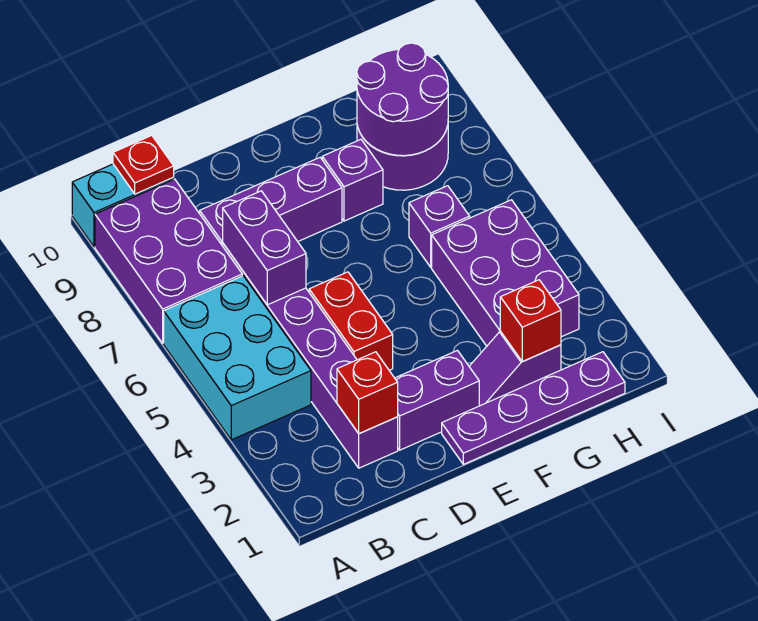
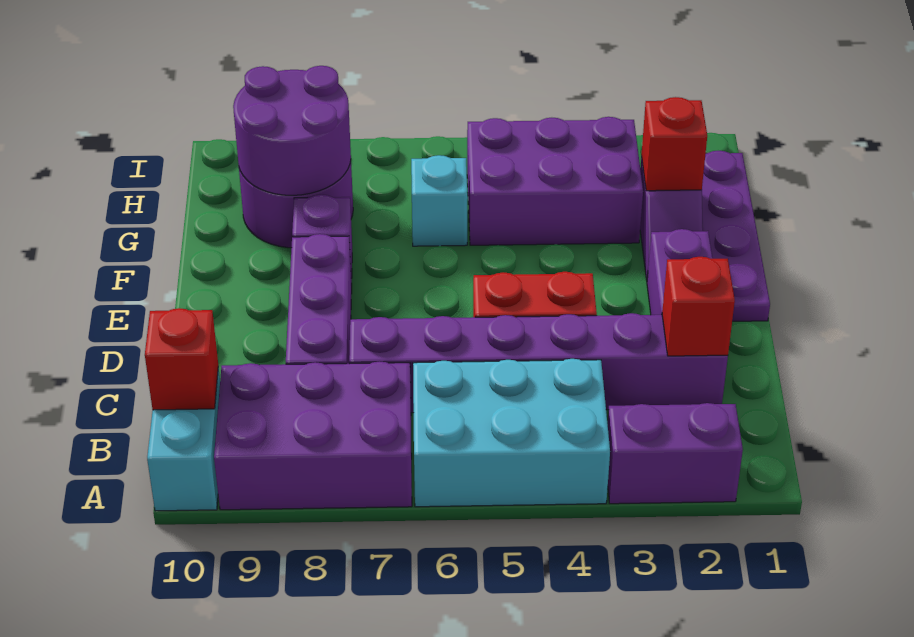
red plate B10 level 2 -> red brick B10 level 2
purple brick C6:C7 level 2 -> purple brick A2:A3 level 1
purple brick G6 level 1 -> cyan brick G6 level 1

